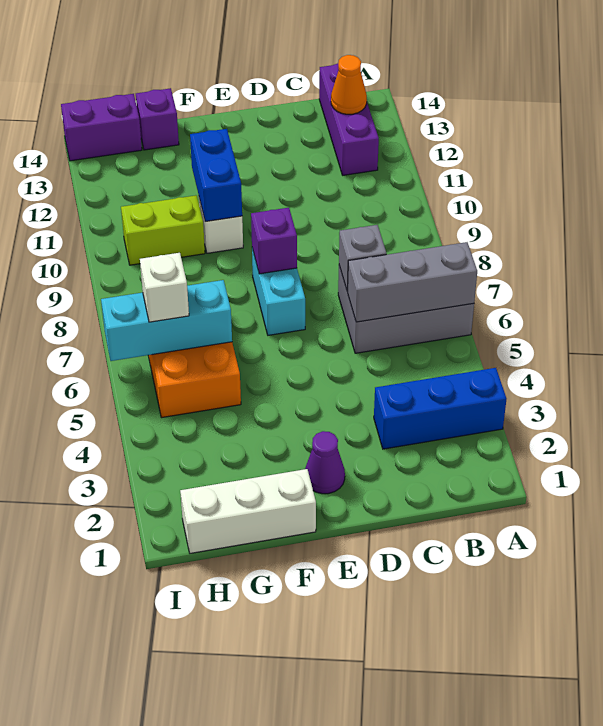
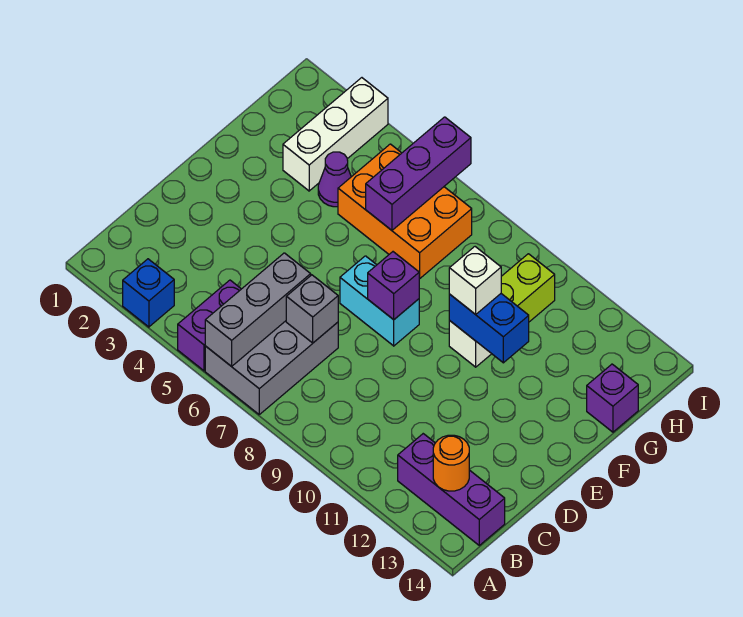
blue brick A3:C3 level 1 -> blue brick A3 level 1
orange cone B13 level 2 -> orange round brick B13 level 2
purple cone E2 level 1 -> purple cone G4 level 1
white brick F1:H1 level 1 -> white brick G3:I3 level 1
cyan brick G6:I6 level 2 -> purple brick G6:I6 level 2
white brick H6 level 3 -> white brick F10 level 3
purple brick H14:I14 level 1 -> purple brick A5:B5 level 1

